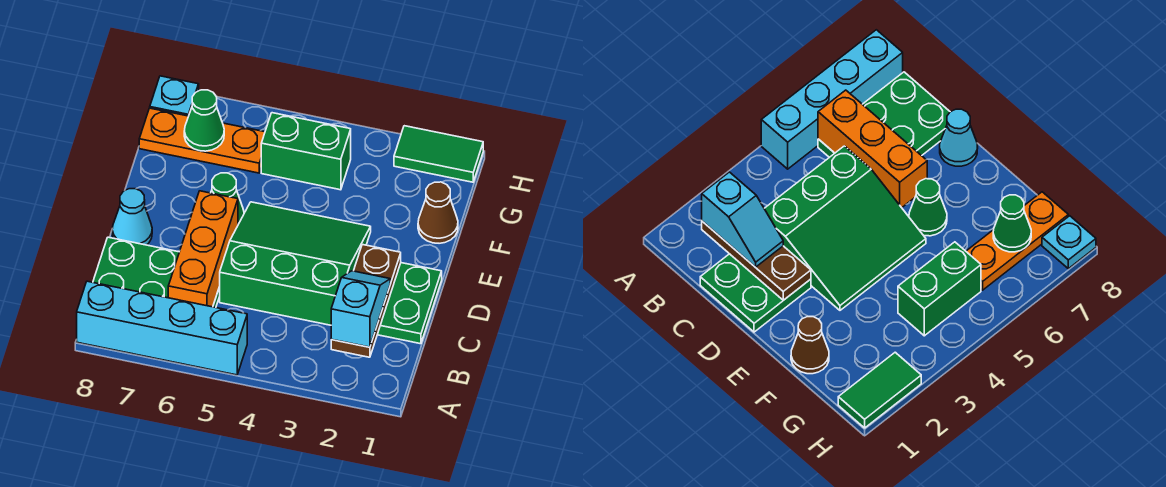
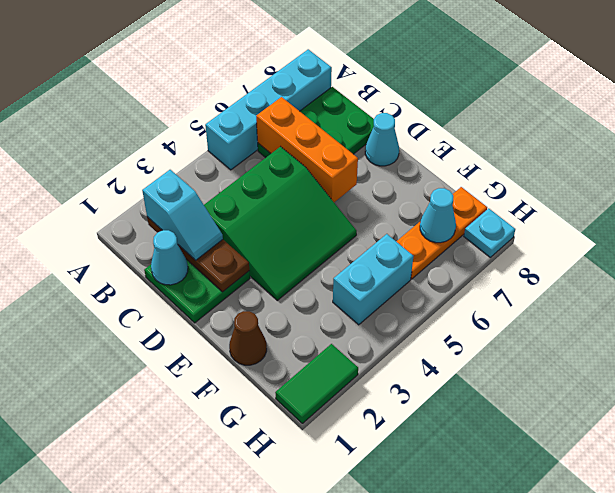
none -> cyan cone C1 level 2
green cone E6 level 1 -> none
green brick G4:G5 level 1 -> cyan brick G4:G5 level 1
green cone G7 level 2 -> cyan cone G7 level 2

